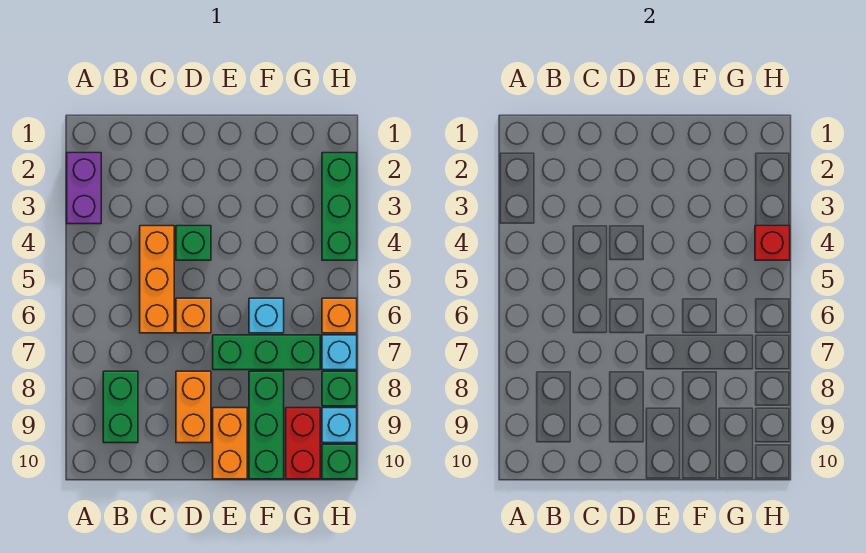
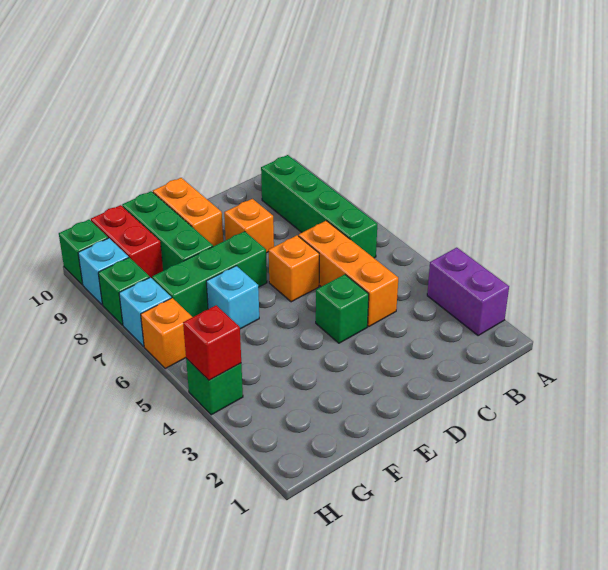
green brick B8:B9 level 1 -> green brick B6:B9 level 1
orange brick D8:D9 level 1 -> orange brick D8 level 1
green brick H2:H4 level 1 -> green brick H4 level 1

